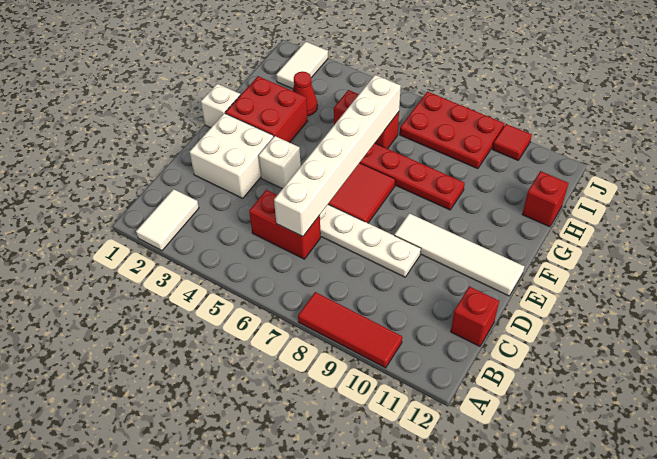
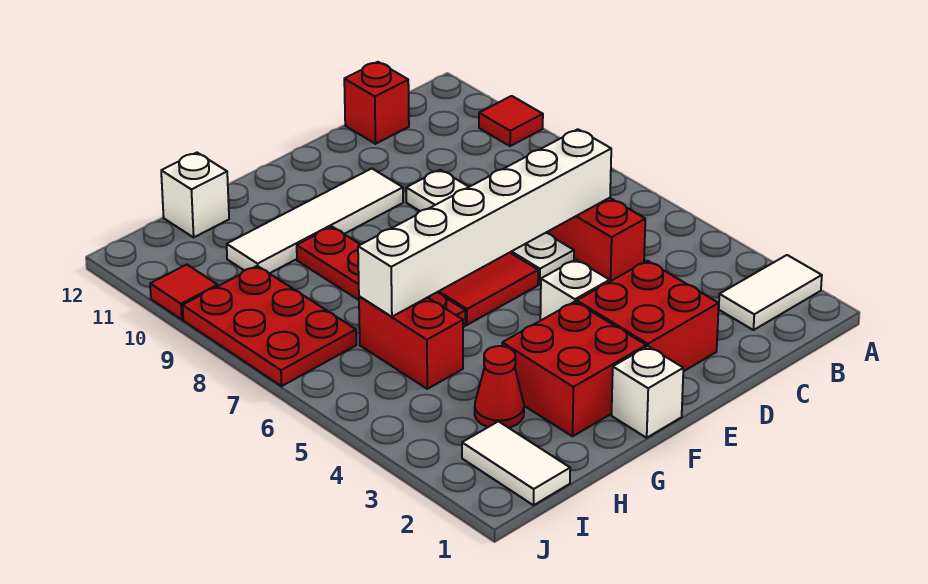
red tile A8:A10 level 1 -> red tile A10 level 1
white brick D2:E3 level 1 -> red brick D2:E3 level 1
white tile E9:E12 level 1 -> white tile E10:H10 level 1
red brick H12 level 1 -> white brick H12 level 1
white tile I2:J2 level 1 -> white tile I1:I2 level 1

